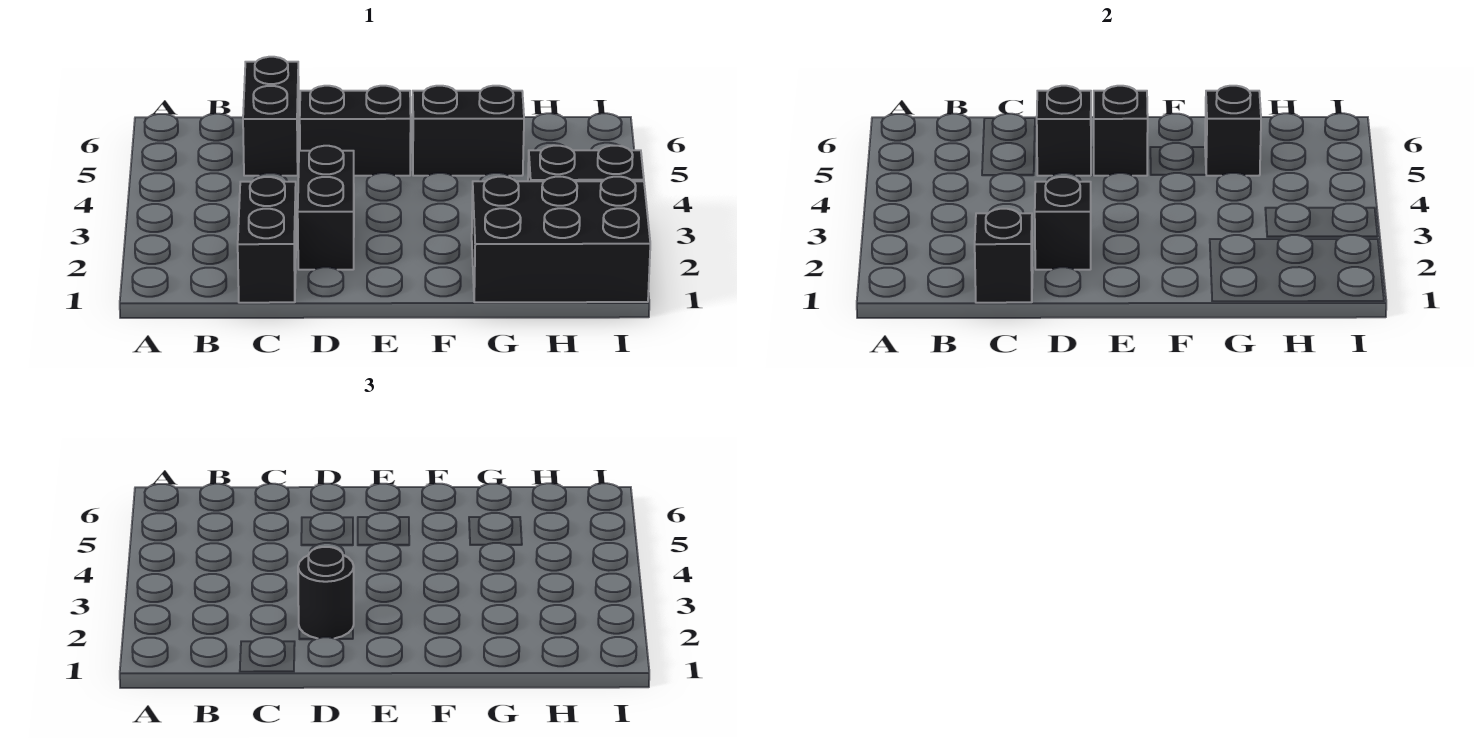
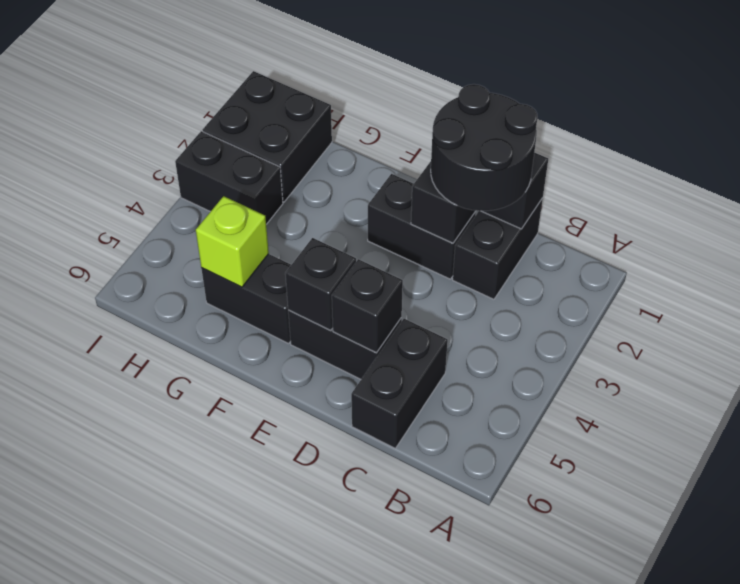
black brick D2:D3 level 1 -> black brick D2:E2 level 1
black round brick D2 level 3 -> black round brick C1:D2 level 3
black brick G1:I2 level 1 -> black brick H1:I2 level 1
black brick G5 level 2 -> lime brick G5 level 2

